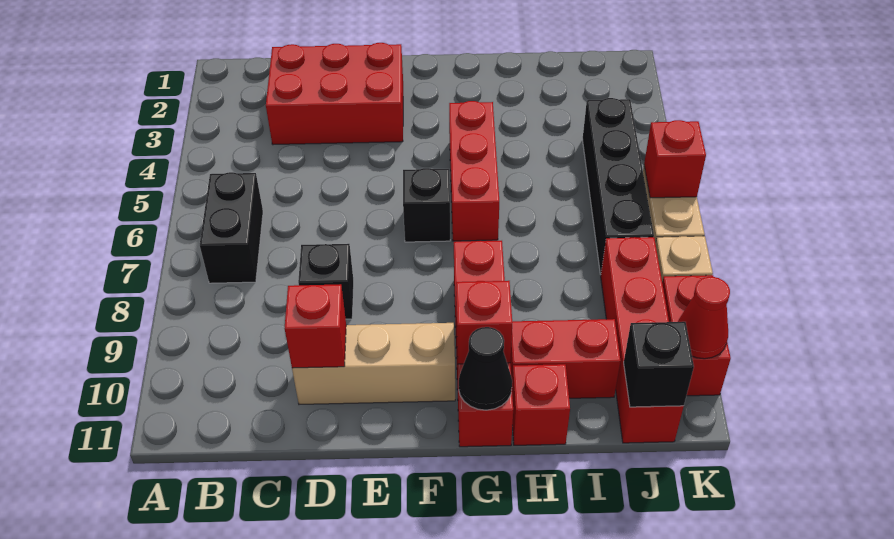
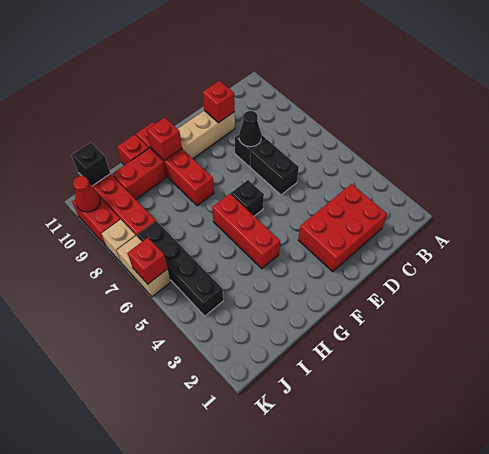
black brick B6:B7 level 1 -> black brick D6:D7 level 1
black cone G11 level 2 -> black cone D8 level 2

